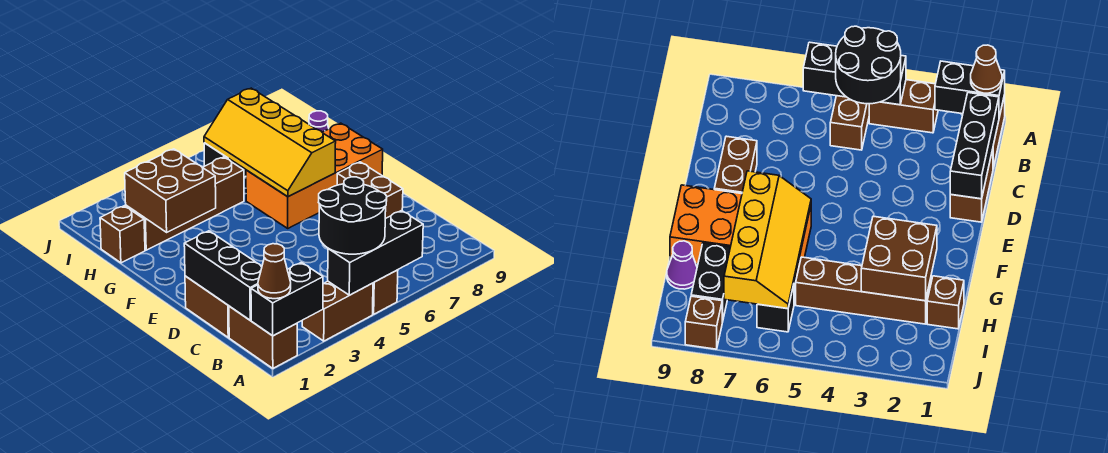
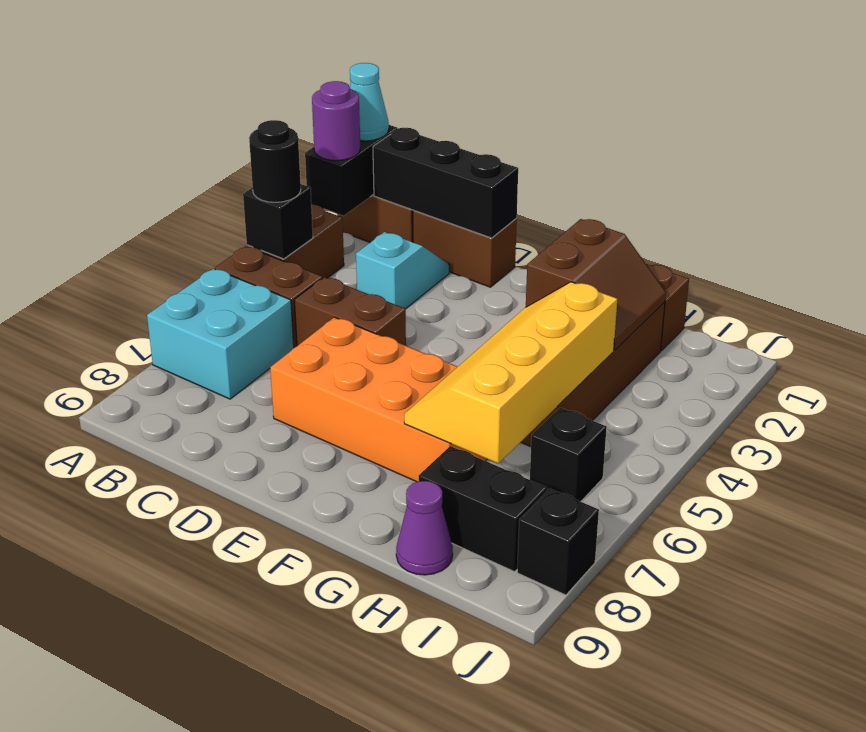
brown cone A1 level 3 -> cyan cone A1 level 3
none -> purple round brick A2 level 3
black brick A4:A6 level 2 -> black brick A4 level 2
black round brick A4:B5 level 3 -> black round brick A4 level 3
none -> cyan brick A6:B7 level 1
none -> cyan slope C2:C3 level 1 top 3
brown brick D8:E8 level 1 -> brown brick C5:D5 level 1
orange brick F6:G9 level 1 -> orange brick D6:G7 level 1
yellow slope F6:I7 level 2 top 7 -> yellow slope G4:H7 level 2 top H
brown brick G2:H3 level 2 -> brown slope G2:H3 level 2 top G
brown brick J8 level 1 -> black brick J8 level 1

